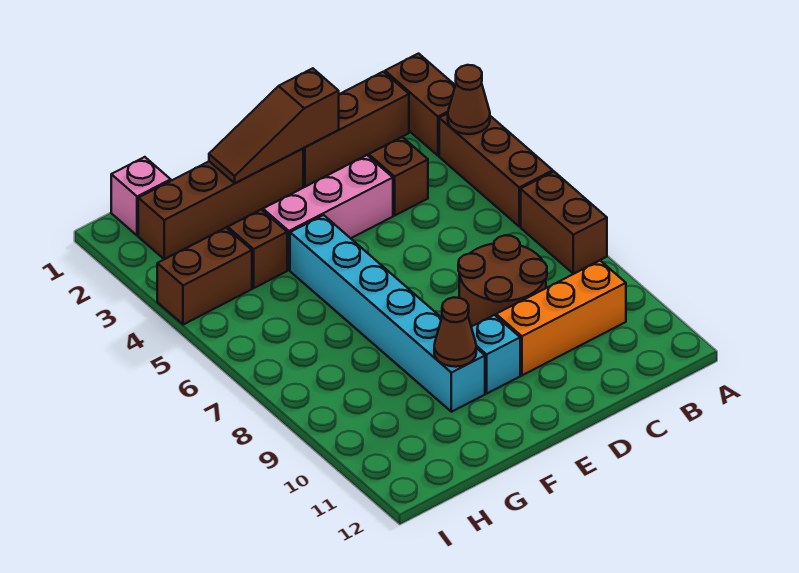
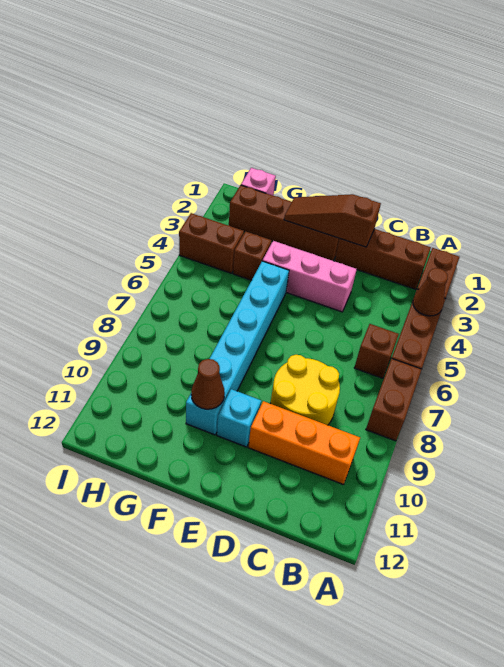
brown brick C4 level 1 -> brown brick B6 level 1
brown round brick C8:D9 level 1 -> yellow round brick C8:D9 level 1

